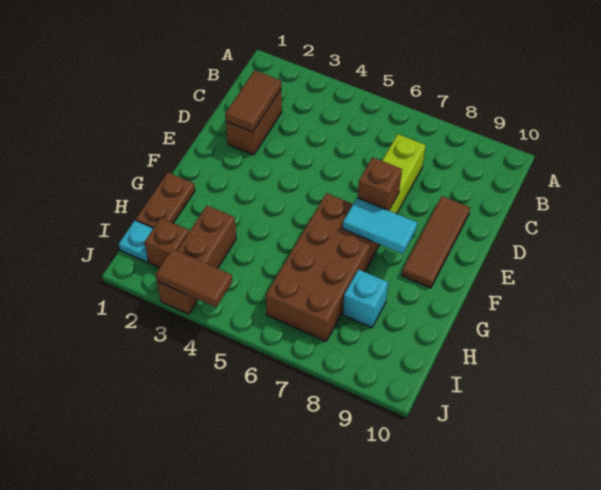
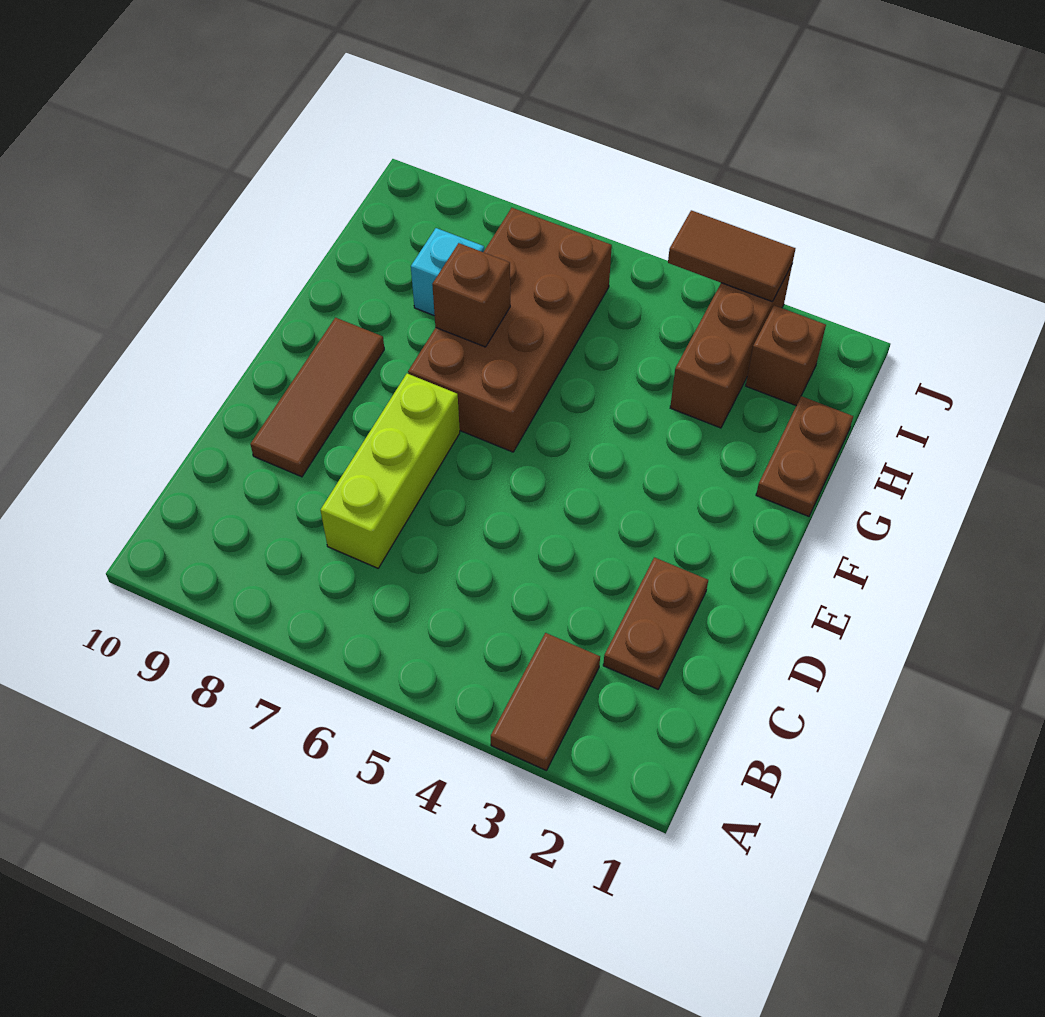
brown brick C2:D2 level 1 -> brown plate C2:D2 level 1
brown tile C2:D2 level 2 -> brown tile A3:B3 level 1
brown brick E7 level 2 -> brown brick G7 level 2
cyan tile F7:F8 level 2 -> none
cyan plate I1 level 1 -> none

